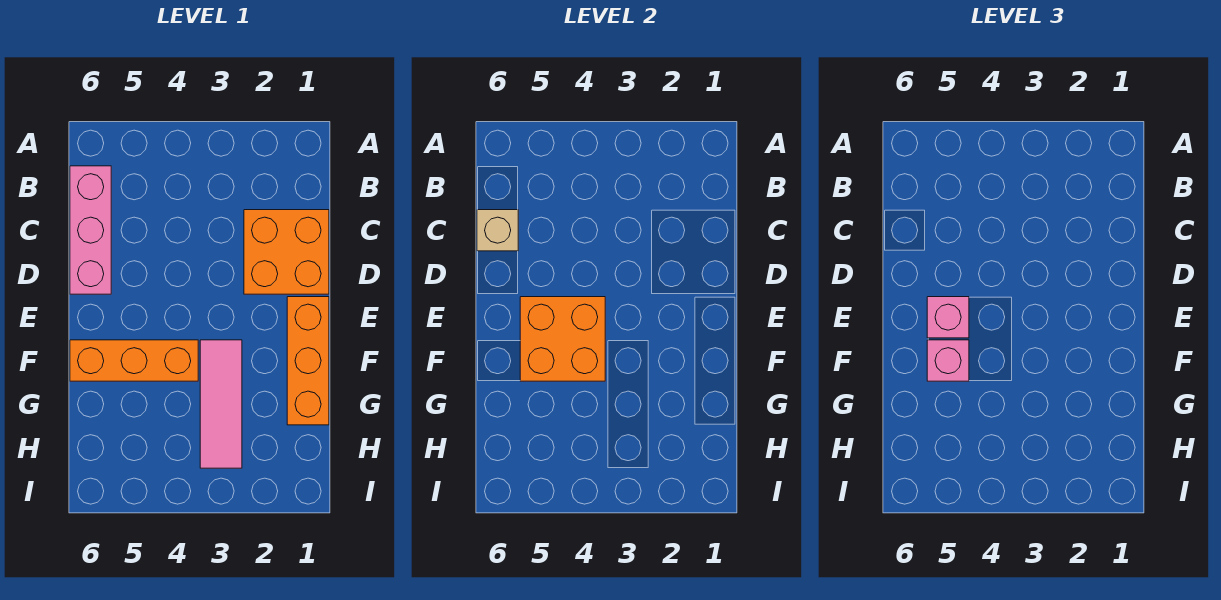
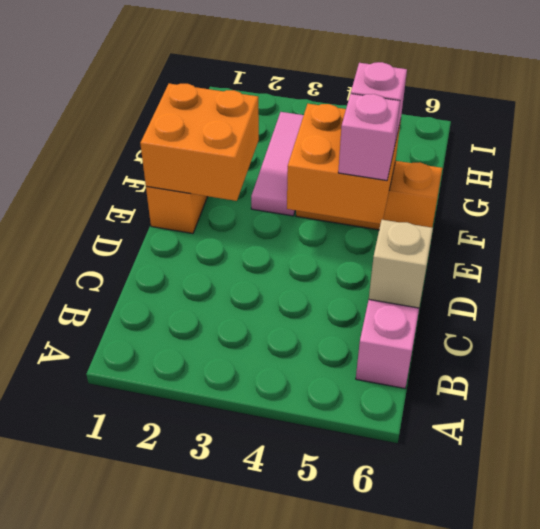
orange brick C1:D2 level 1 -> orange brick E1:F2 level 2

